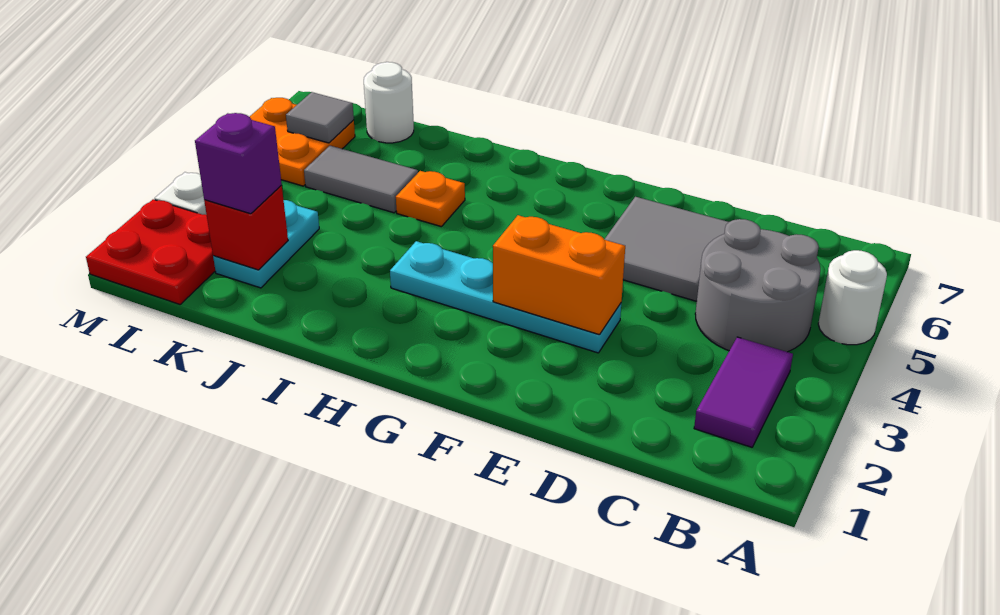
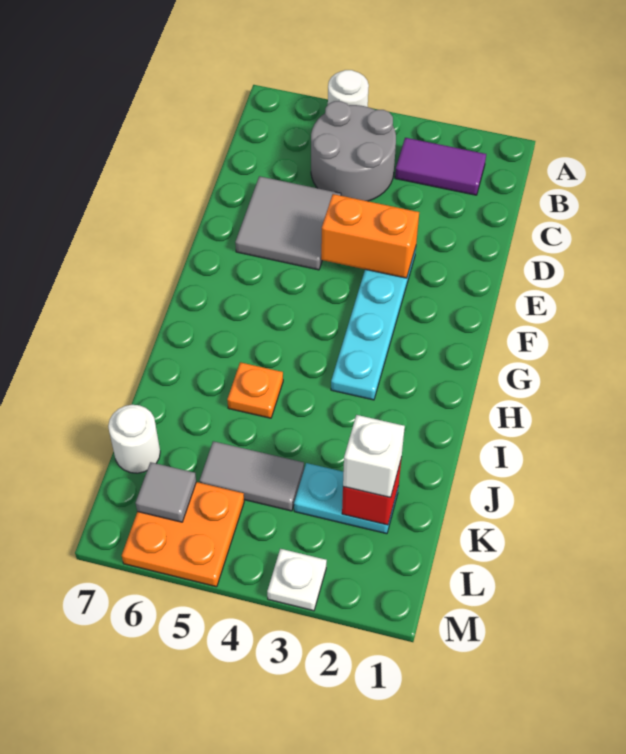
orange brick E3:F3 level 2 -> orange brick E3:E4 level 2
grey tile J5:K5 level 1 -> grey tile K4:K5 level 1
purple brick K2 level 3 -> white brick K2 level 3
red plate L1:M2 level 1 -> none

